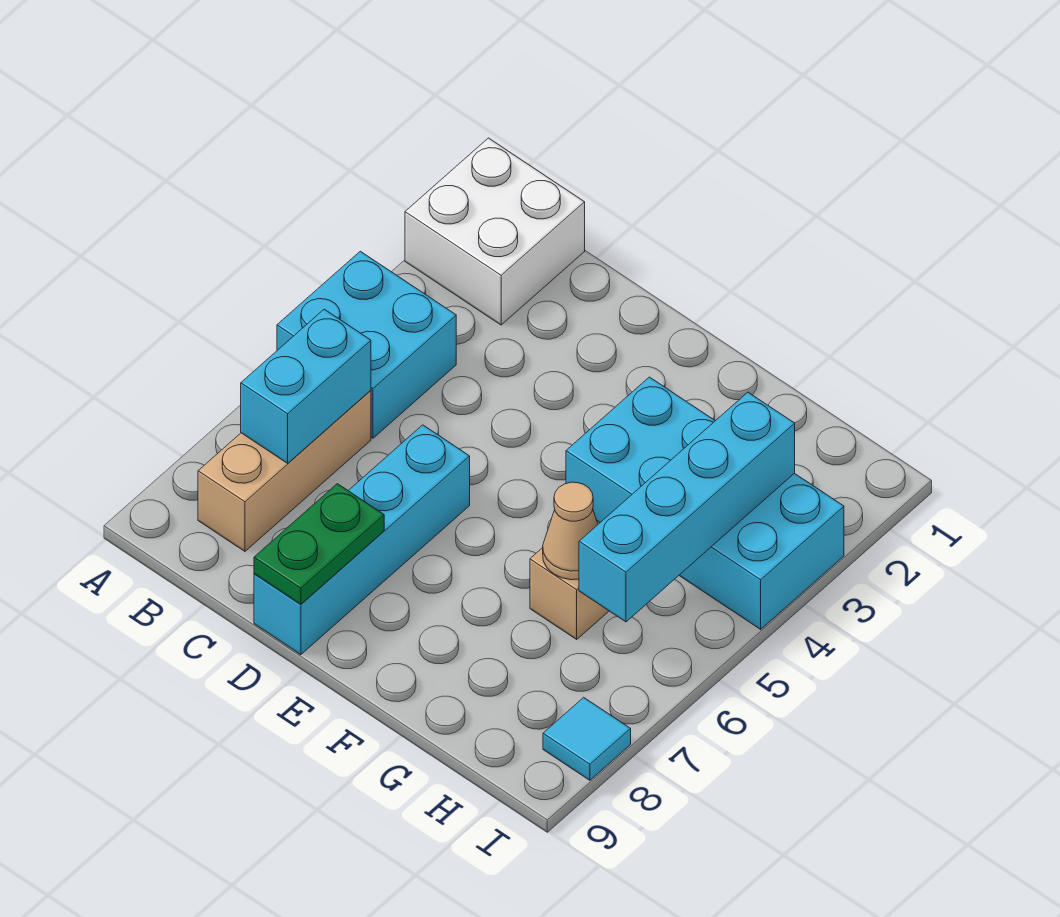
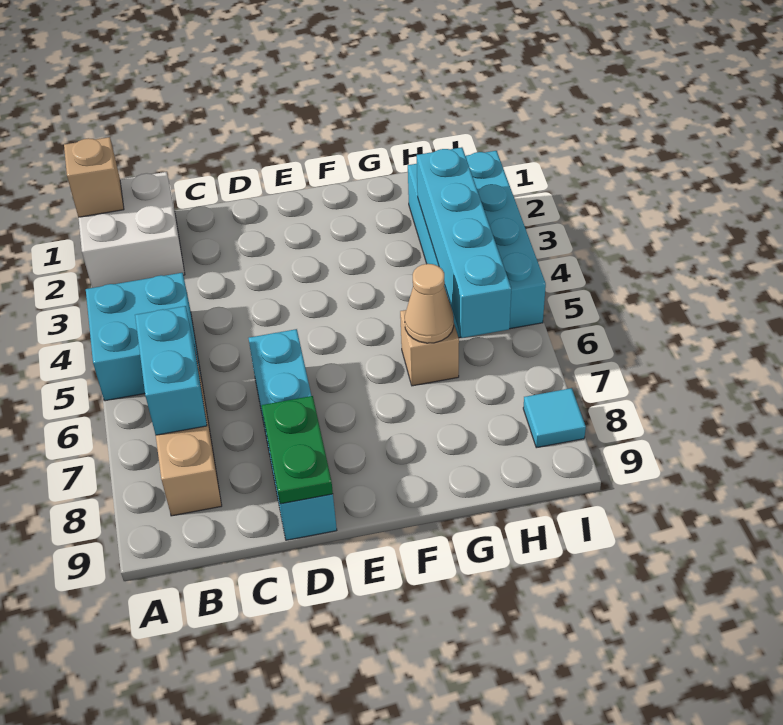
none -> tan brick A1 level 2
cyan brick F3:I4 level 1 -> cyan brick H2:I5 level 1

